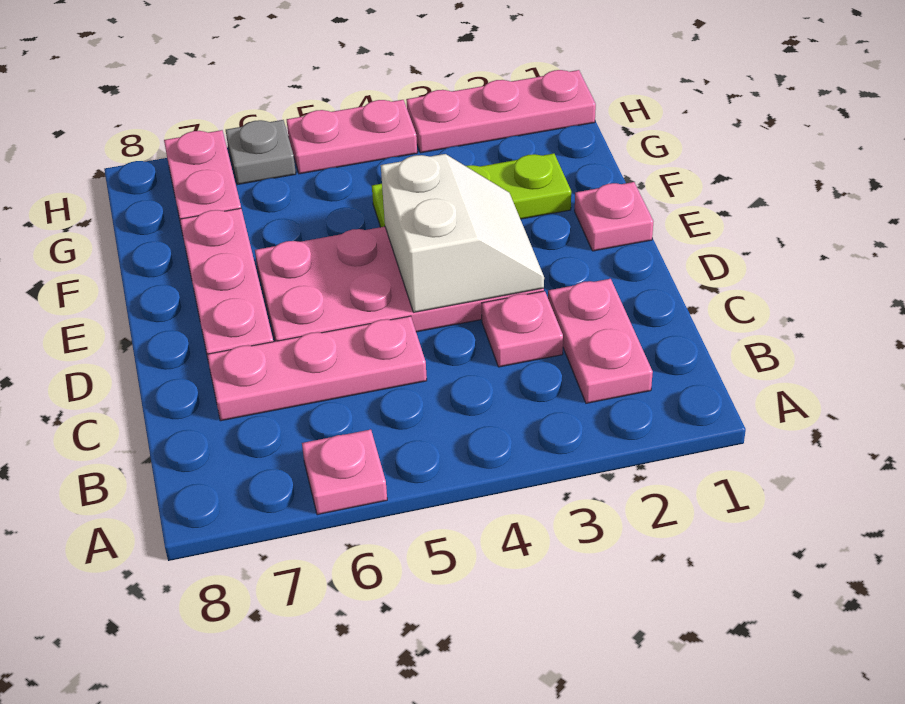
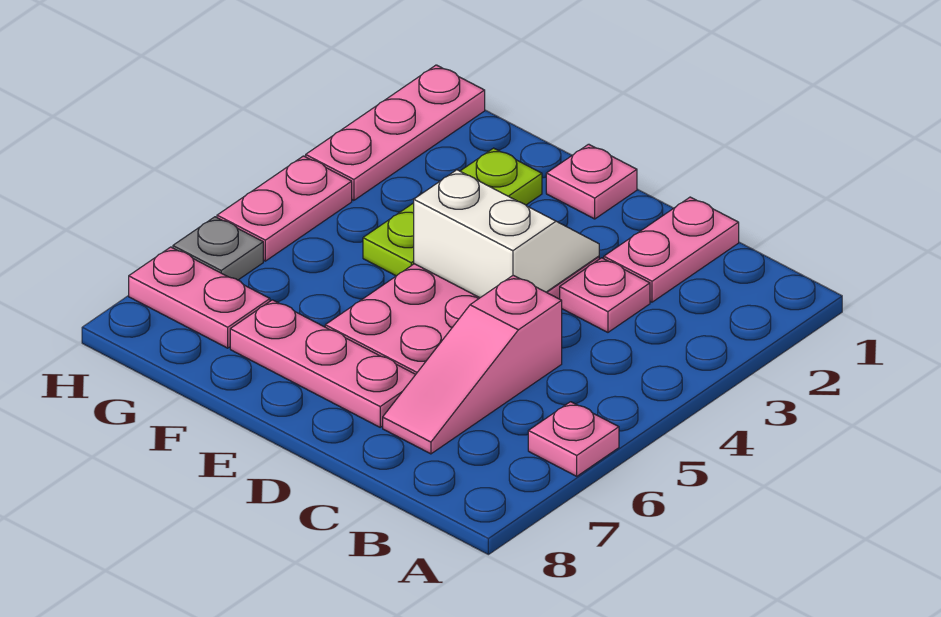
pink plate B2:C2 level 1 -> pink plate C1:C2 level 1
pink plate C5:C7 level 1 -> pink slope C5:C7 level 1 top 5

